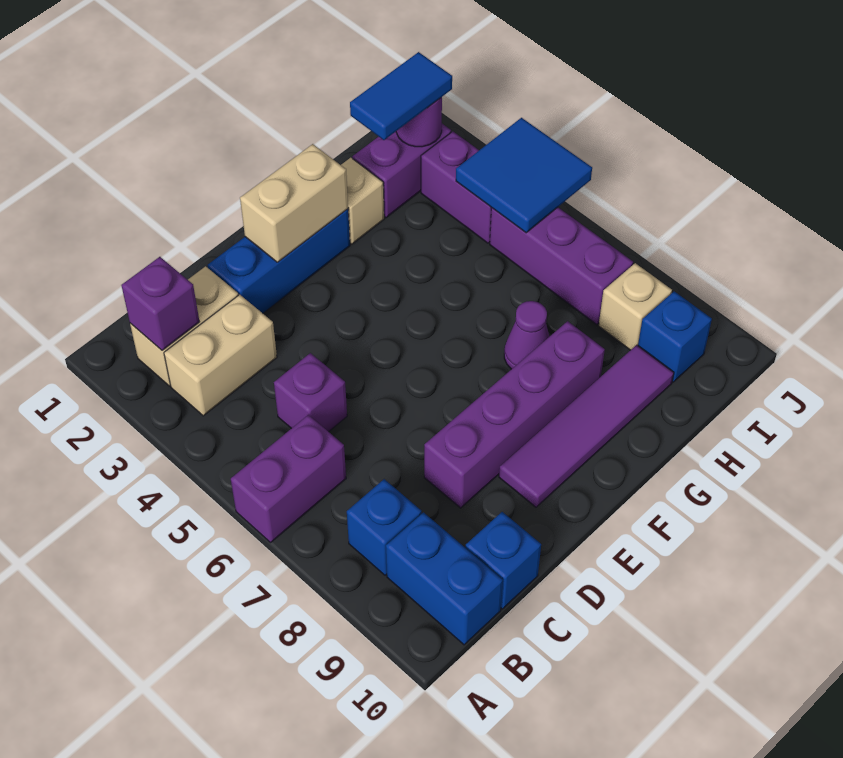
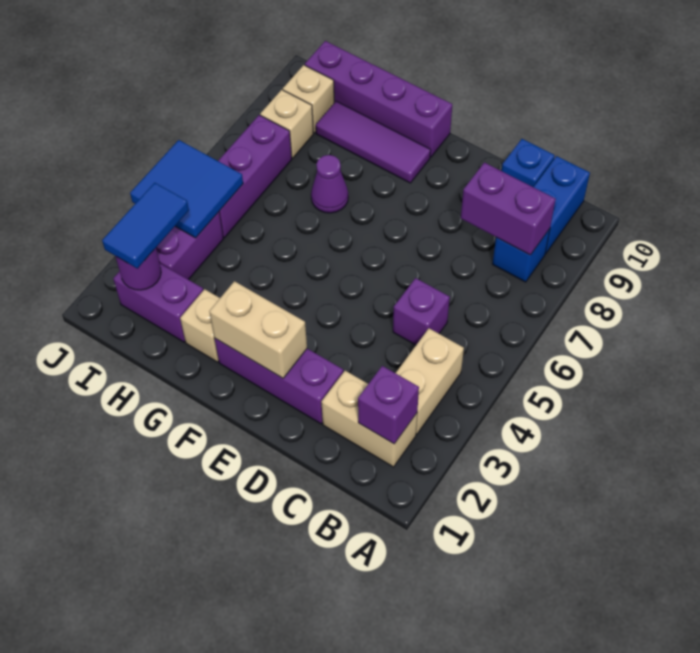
purple brick A6:B6 level 1 -> purple brick B8:C8 level 2
tan brick B3:C3 level 1 -> tan brick B3:B4 level 1
blue brick D2:F2 level 1 -> purple brick D2:F2 level 1
purple brick D8:G8 level 1 -> purple brick F10:I10 level 1
purple tile E9:H9 level 1 -> purple tile F9:H9 level 1
blue tile H2:I2 level 3 -> blue tile I2:I3 level 3
blue brick I9 level 1 -> tan brick I9 level 1

